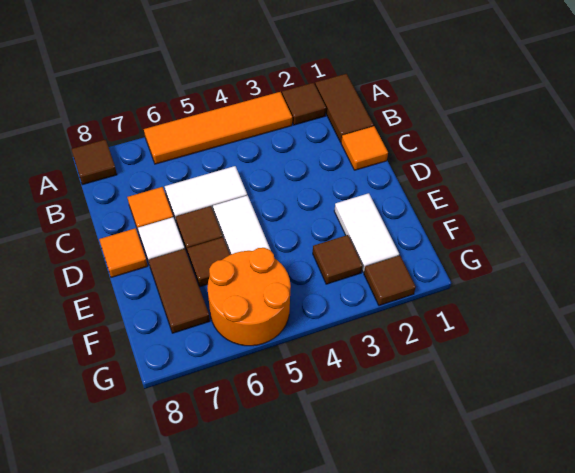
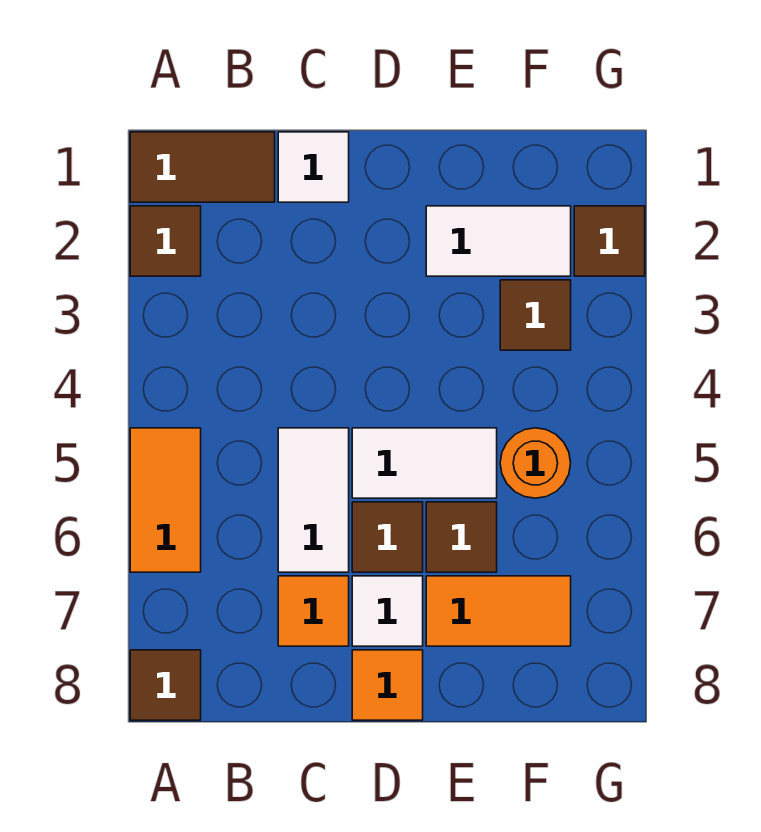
orange tile A3:A6 level 1 -> orange tile A5:A6 level 1
orange tile C1 level 1 -> white tile C1 level 1
brown tile E7:F7 level 1 -> orange tile E7:F7 level 1
orange round brick F5:G6 level 1 -> orange round brick F5 level 1

